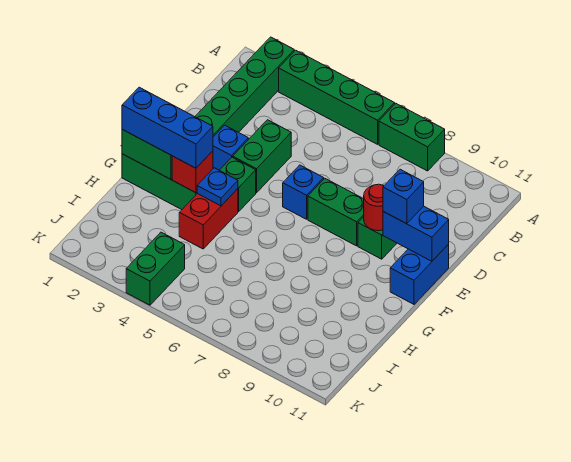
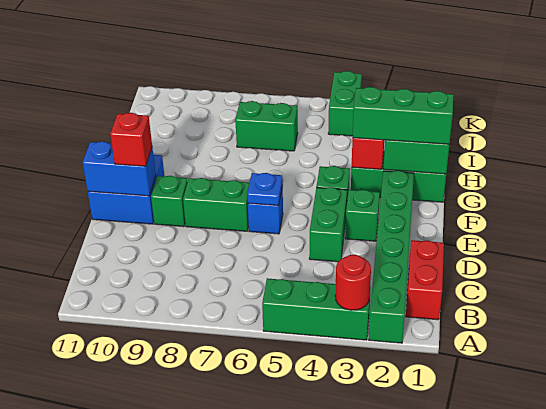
green brick A3:A6 level 1 -> green brick A3:A5 level 1
green brick A7:A8 level 1 -> green brick I6:I7 level 1
blue brick E3 level 1 -> green brick E3 level 1
red round brick E9 level 2 -> red round brick A3 level 2
blue brick E10 level 3 -> red brick E10 level 3
blue brick E11:F11 level 1 -> blue brick E10:F11 level 1
blue brick G1:G3 level 3 -> green brick G1:G3 level 3
red brick G4:H4 level 1 -> red brick B1:C1 level 1
blue plate G4 level 2 -> blue plate E6 level 2

